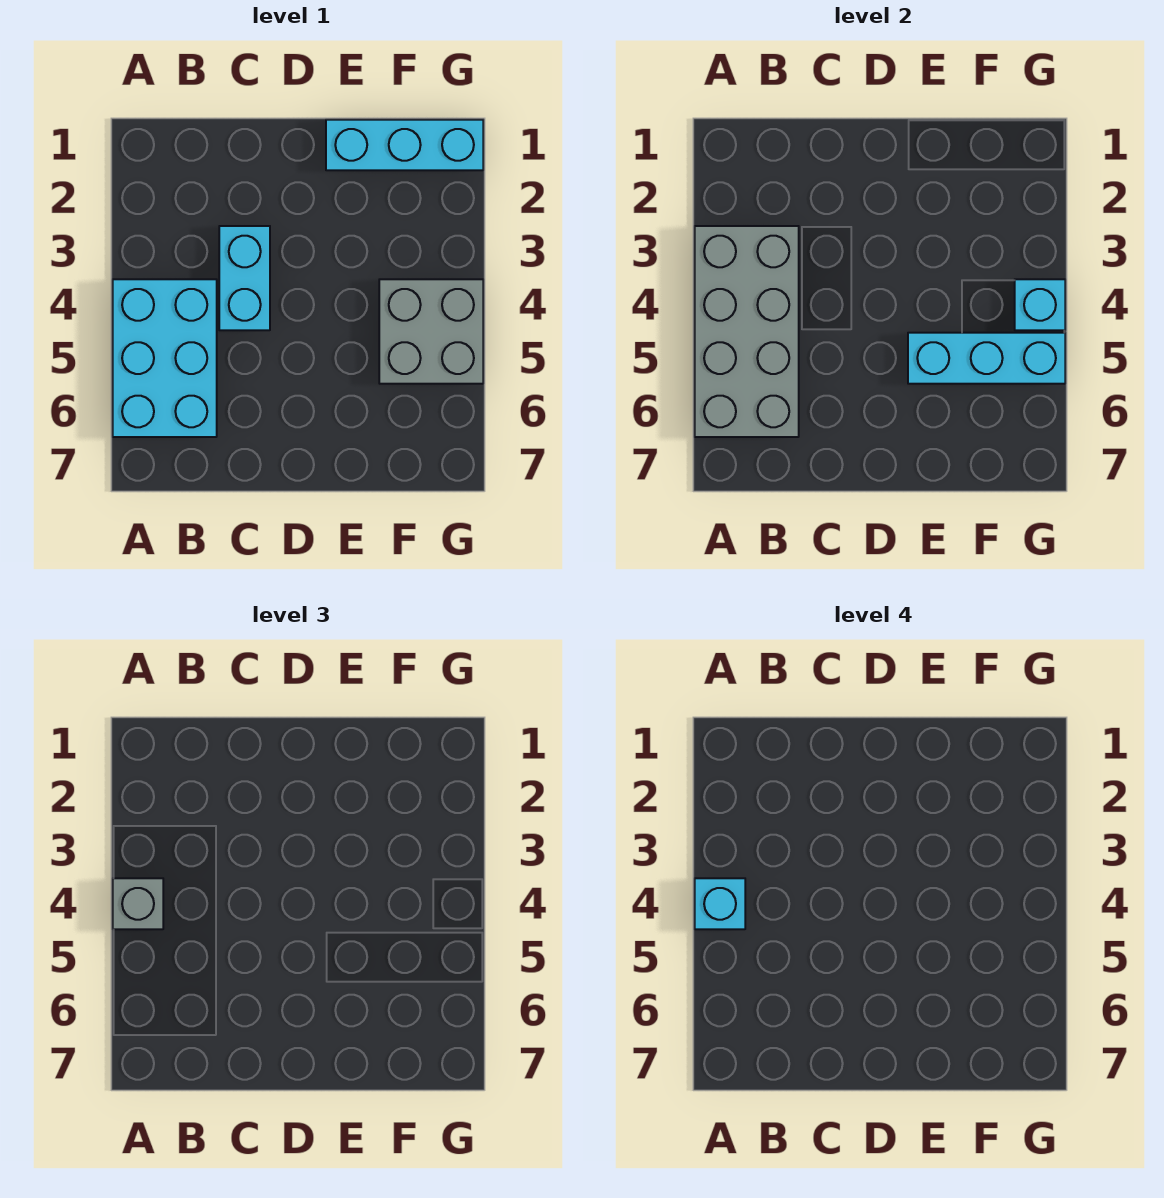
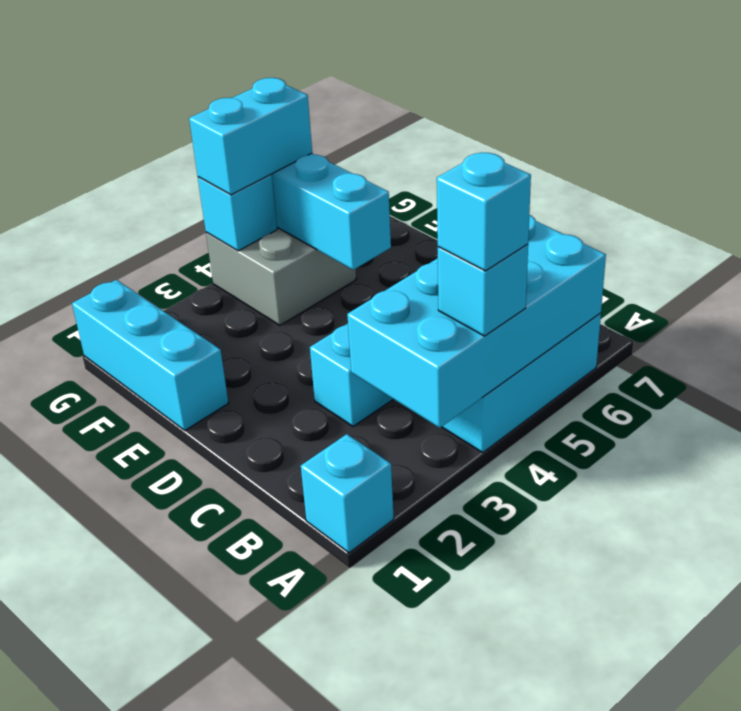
none -> cyan brick A1 level 1
grey brick A3:B6 level 2 -> cyan brick A3:B6 level 2
grey brick A4 level 3 -> cyan brick A4 level 3
none -> cyan brick G4:G5 level 3

